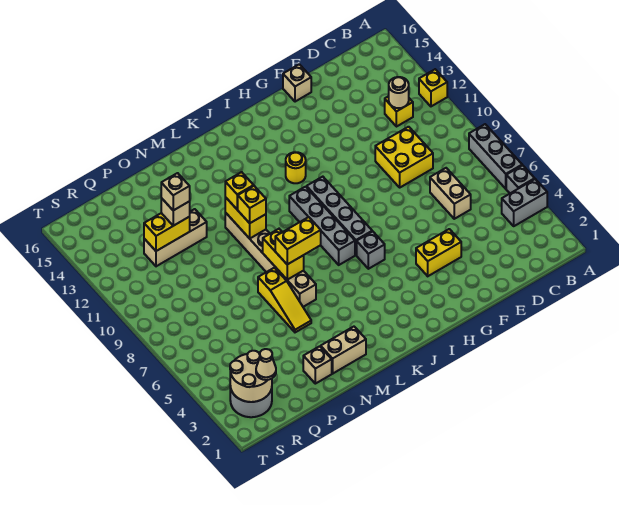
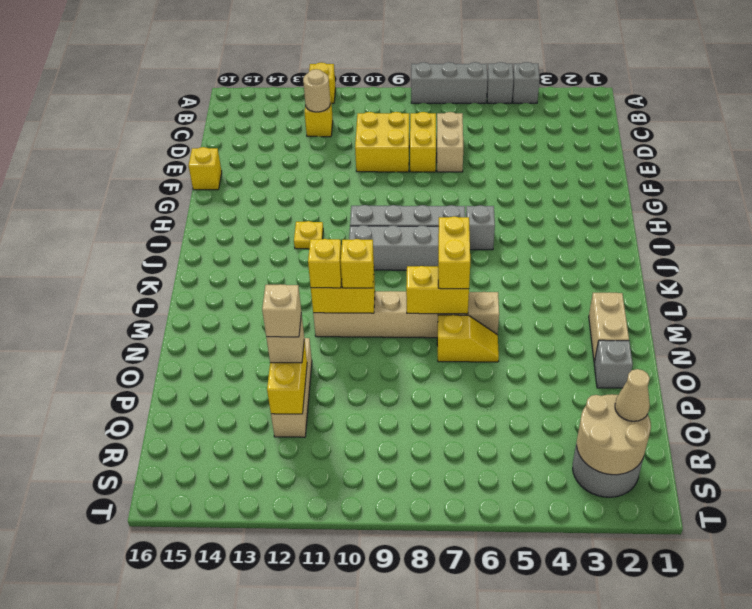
grey brick A4:B4 level 1 -> grey brick A4 level 1
tan brick D6:D7 level 1 -> tan brick D7:E7 level 1
yellow brick F4:G4 level 1 -> yellow brick D8:E8 level 1
tan brick F16 level 1 -> yellow brick F16 level 1
yellow round brick I12 level 1 -> yellow plate I12 level 1
yellow slope N5:N7 level 1 top 7 -> yellow slope N6:N7 level 1 top 7
tan brick O2 level 1 -> grey brick O2 level 1

